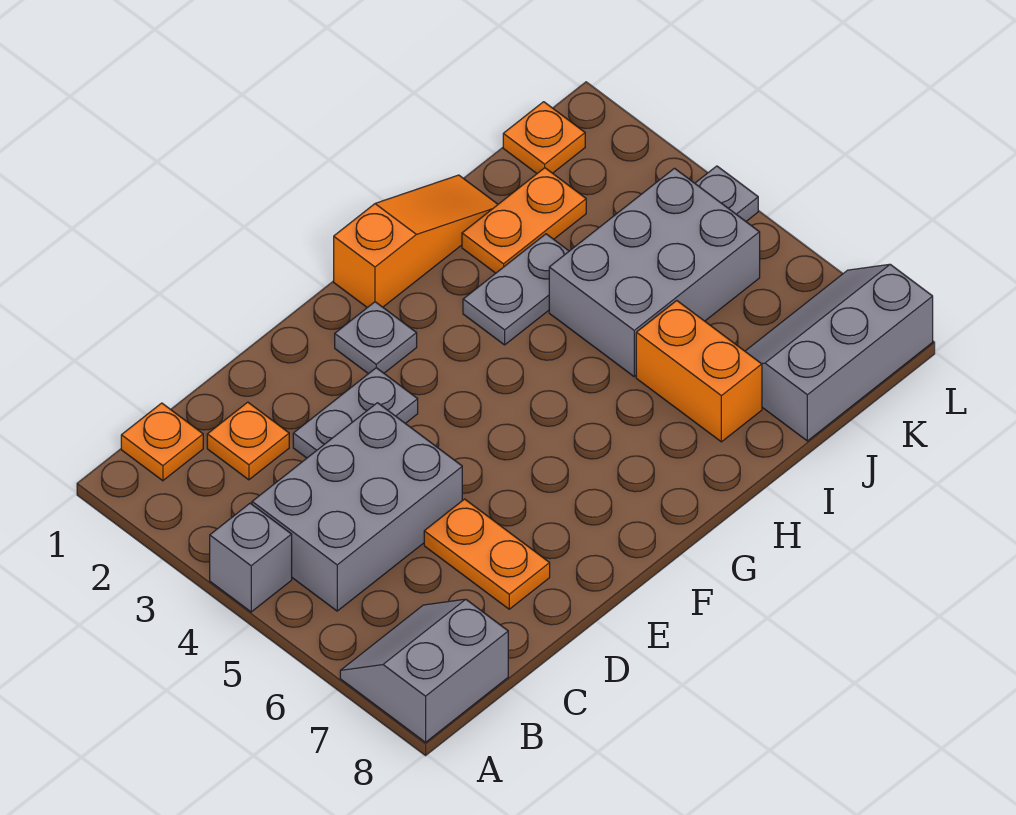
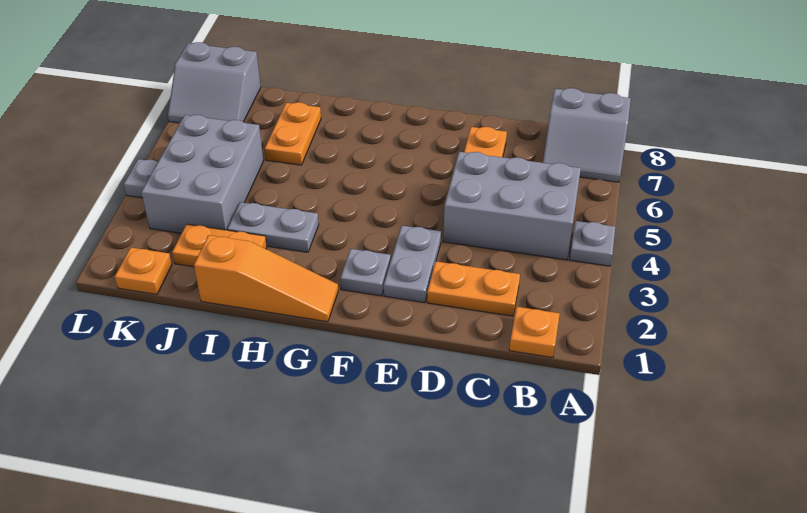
grey brick A4 level 1 -> grey plate A4 level 1
orange plate C2 level 1 -> orange plate C2:D2 level 1
grey plate D3:E3 level 1 -> grey plate E2:E3 level 1
orange slope G1:I1 level 1 top G -> orange slope G1:I1 level 1 top I
grey brick I4:K5 level 1 -> grey brick J3:K5 level 1
orange brick I6:I7 level 1 -> orange plate I6:I7 level 1
grey slope J7:L8 level 1 top 8 -> grey slope K7:L8 level 1 top 8

